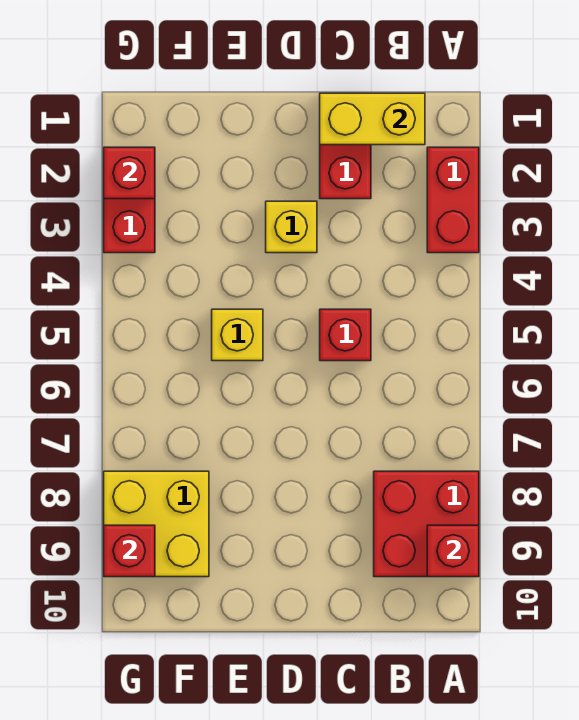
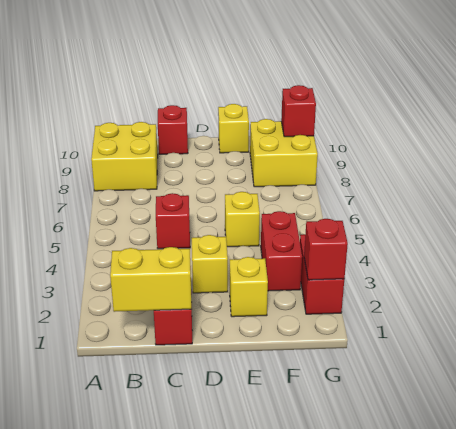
red brick A2:A3 level 1 -> red brick F3:F4 level 1
red brick A8:B9 level 1 -> yellow brick A8:B9 level 1
red brick A9 level 2 -> red brick C10 level 1
none -> yellow brick E2 level 1
none -> yellow brick E10 level 1

